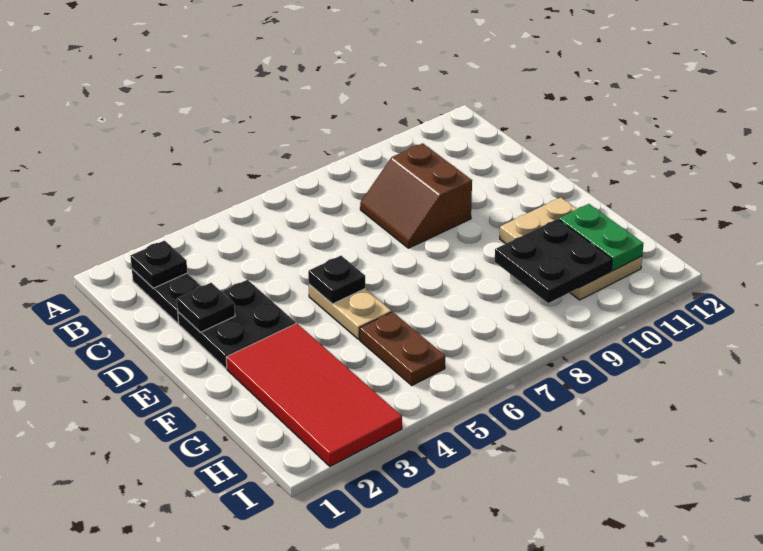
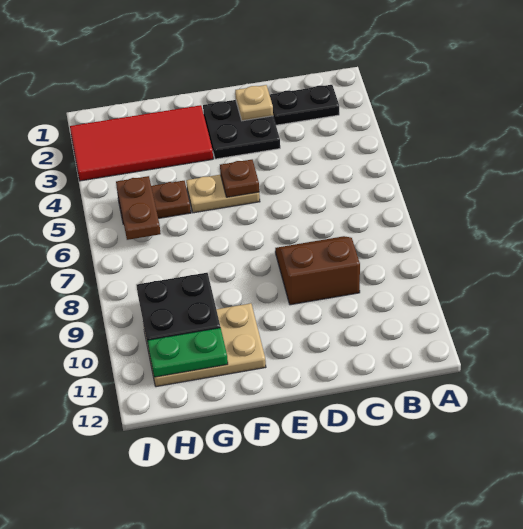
black plate B2 level 2 -> none
black plate D2 level 2 -> tan plate D2 level 2
black plate E5 level 2 -> brown plate E5 level 2
none -> brown plate H5:H6 level 2

